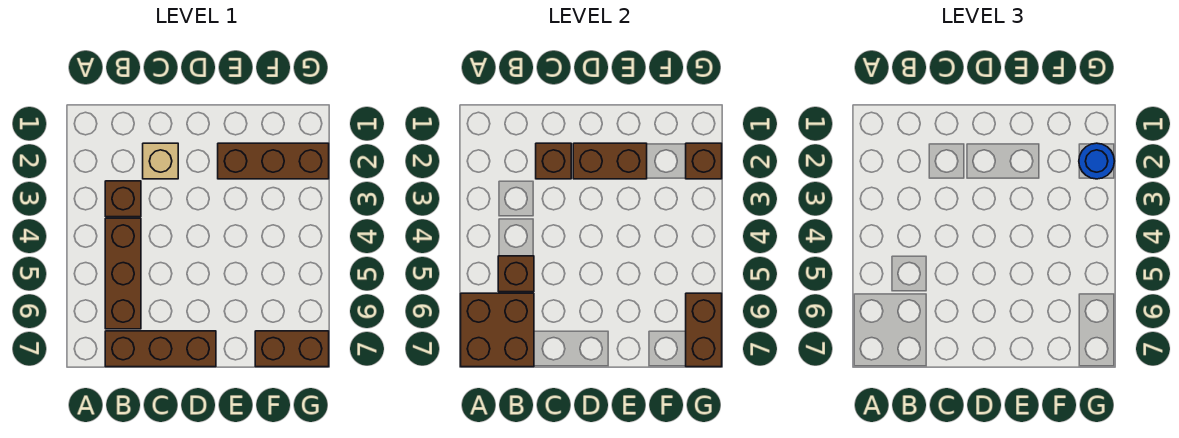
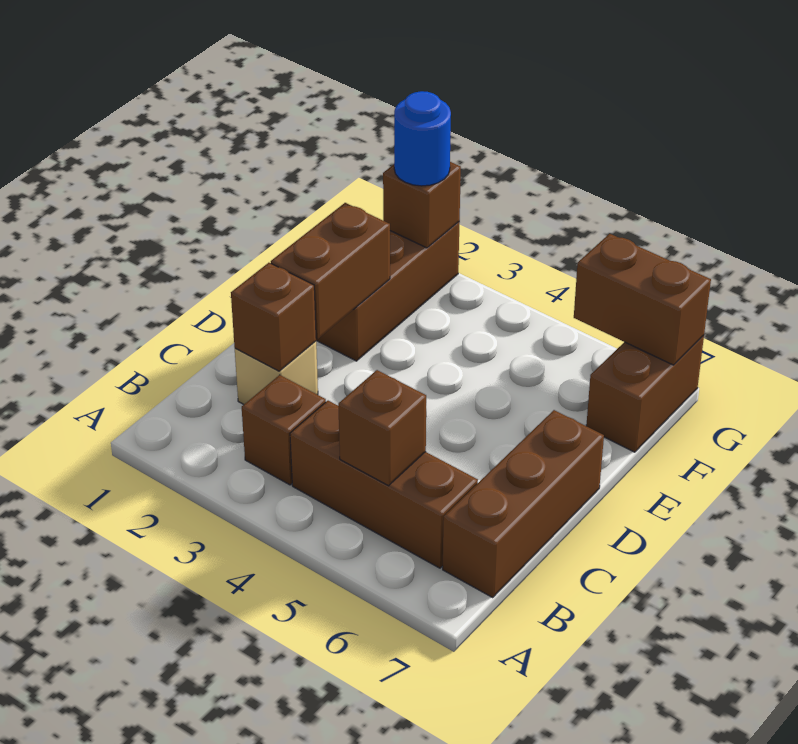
brown brick A6:B7 level 2 -> none

